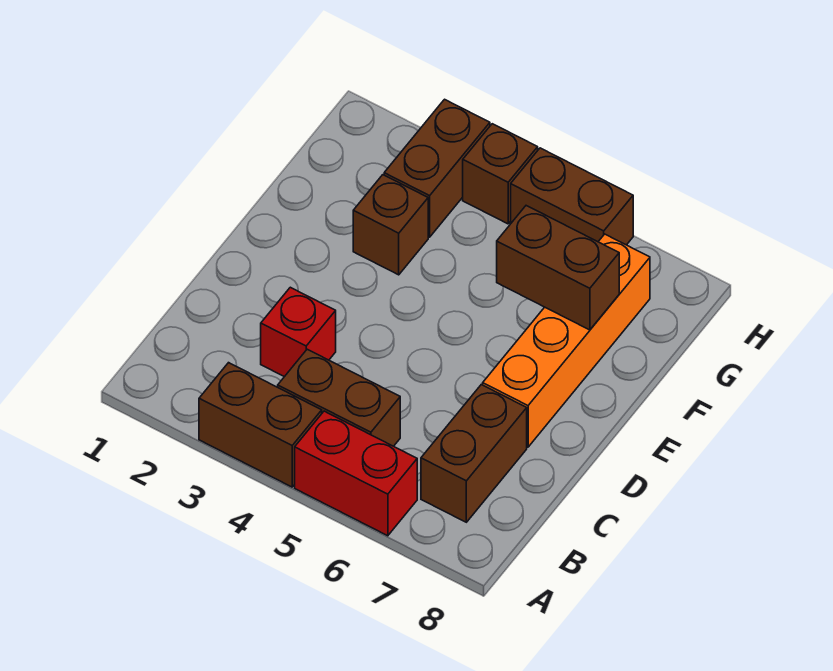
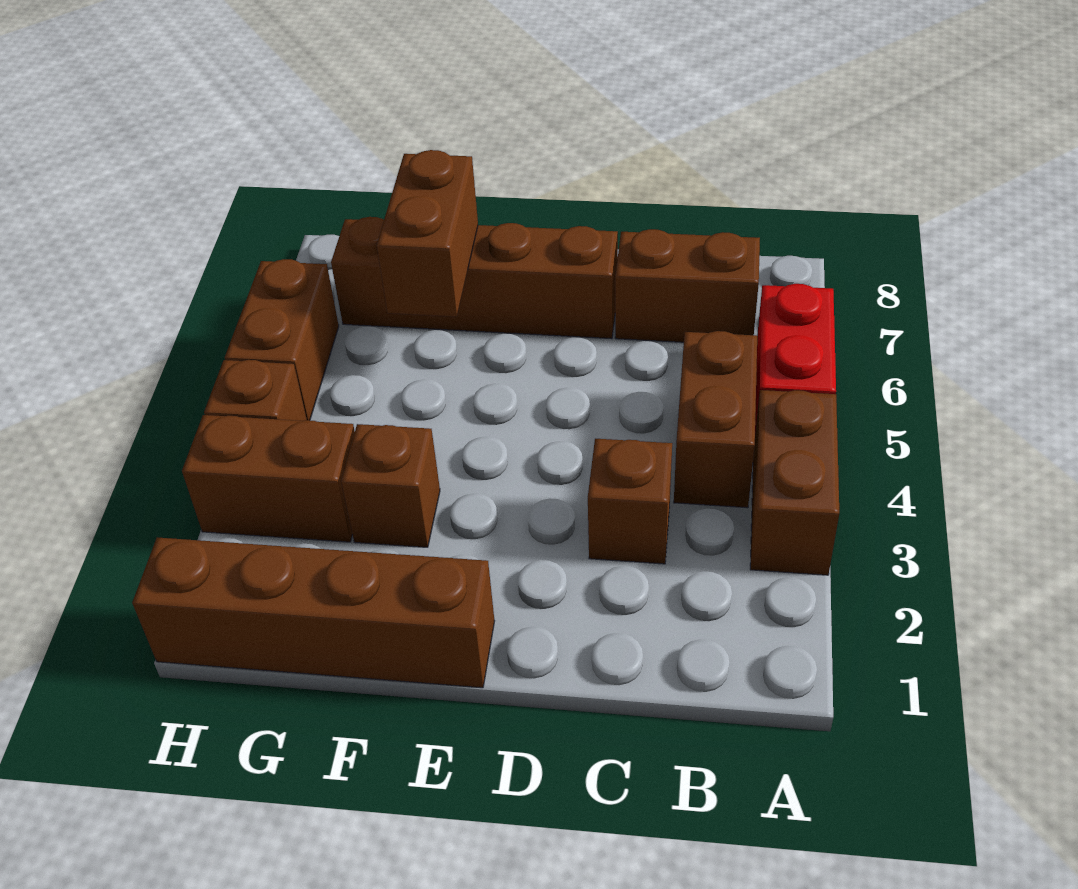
red brick C3 level 1 -> brown brick C3 level 1
orange brick D7:G7 level 1 -> brown brick D7:G7 level 1
none -> brown brick E1:H1 level 1

